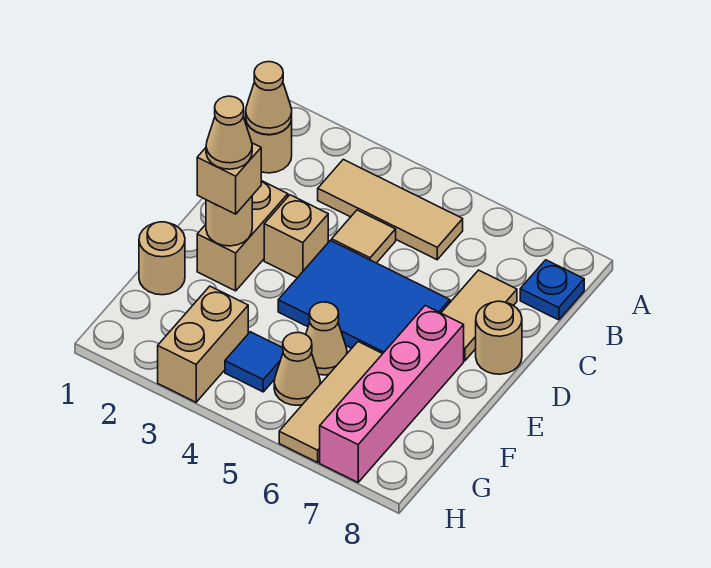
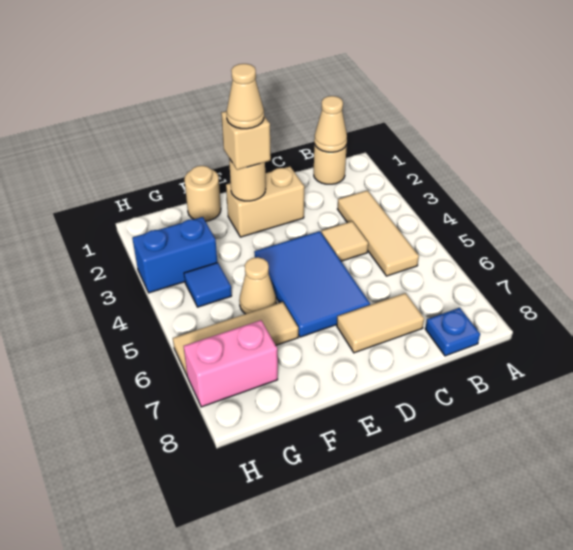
tan brick D3 level 1 -> none
tan round brick D8 level 1 -> none
pink brick E7:H7 level 1 -> pink brick G7:H7 level 1
tan brick G3:H3 level 1 -> blue brick G3:H3 level 1
tan cone G5 level 1 -> none

